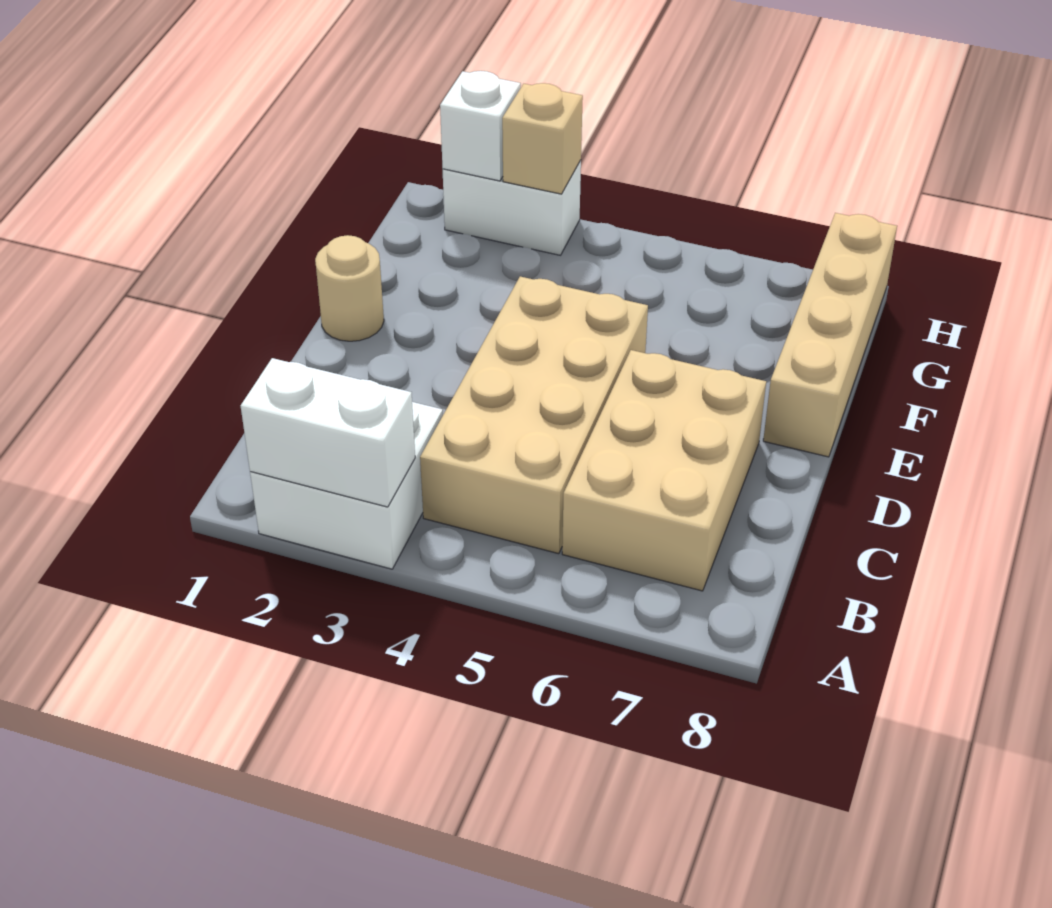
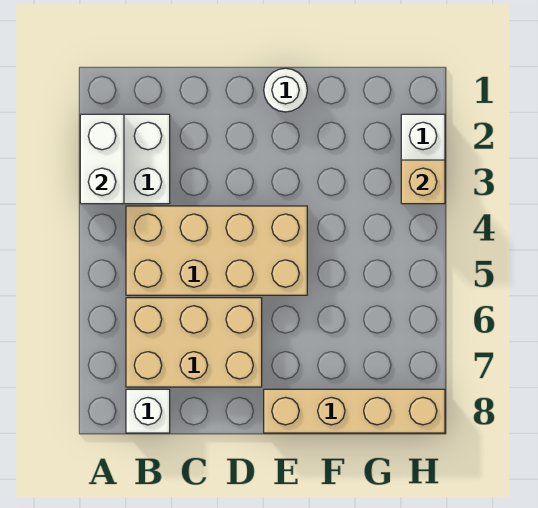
tan round brick E1 level 1 -> white round brick E1 level 1
white brick H2 level 2 -> white brick B8 level 1

